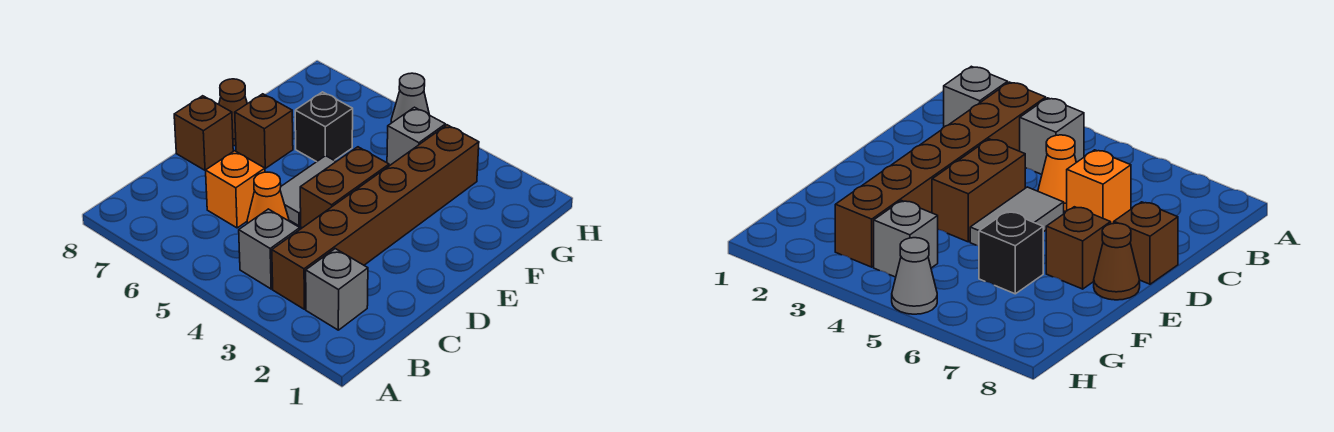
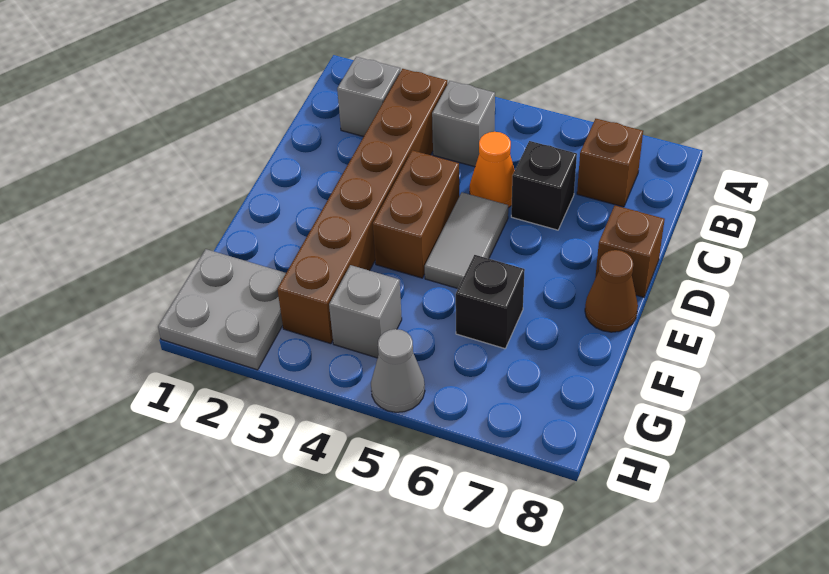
orange brick C6 level 1 -> black brick C6 level 1
brown brick E7 level 1 -> brown brick B7 level 1
none -> grey plate G1:H2 level 1

